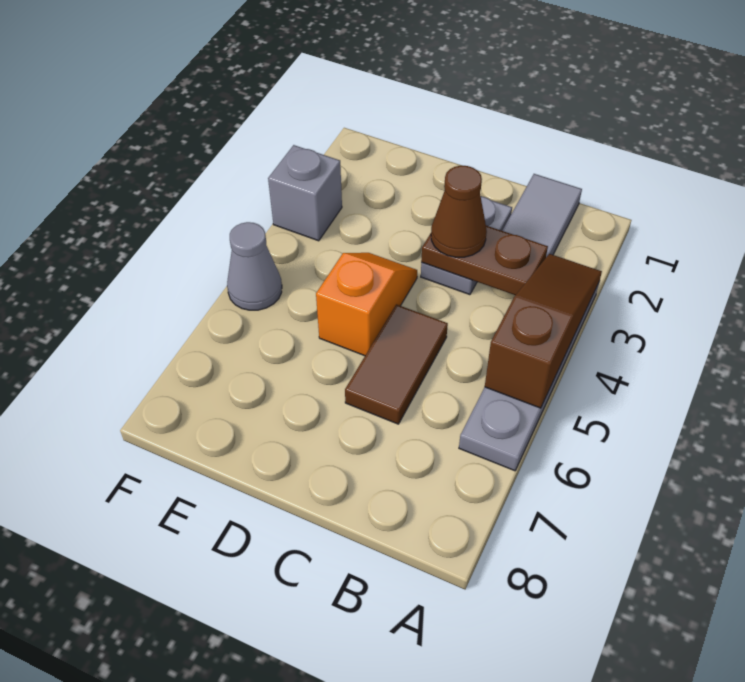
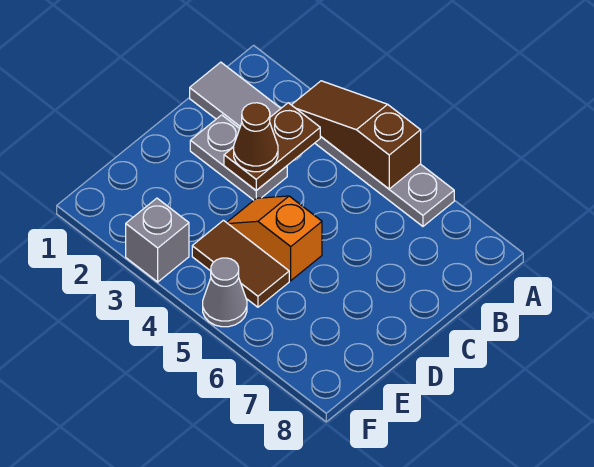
brown tile C5:C6 level 1 -> brown tile E4:E5 level 1

